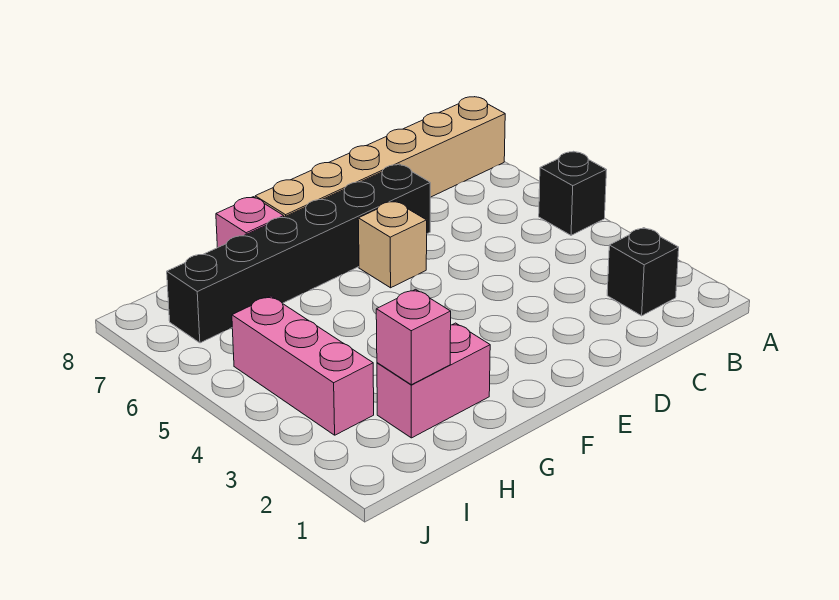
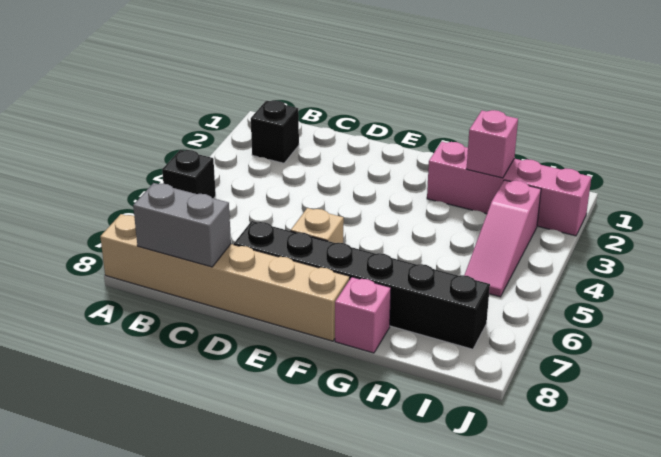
none -> grey brick B8:C8 level 2
pink brick G2:H2 level 1 -> pink brick G2:J2 level 1
pink brick I3:I5 level 1 -> pink slope I3:I5 level 1 top 3

